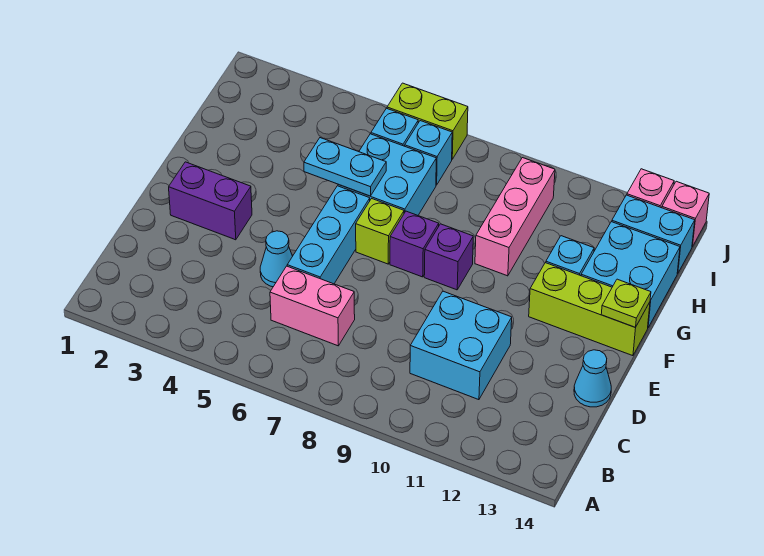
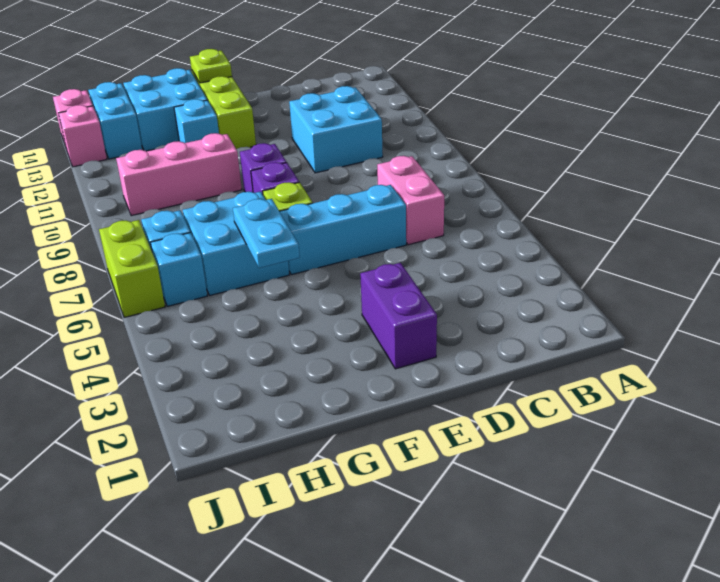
cyan cone D5 level 1 -> none
cyan cone D14 level 1 -> none

